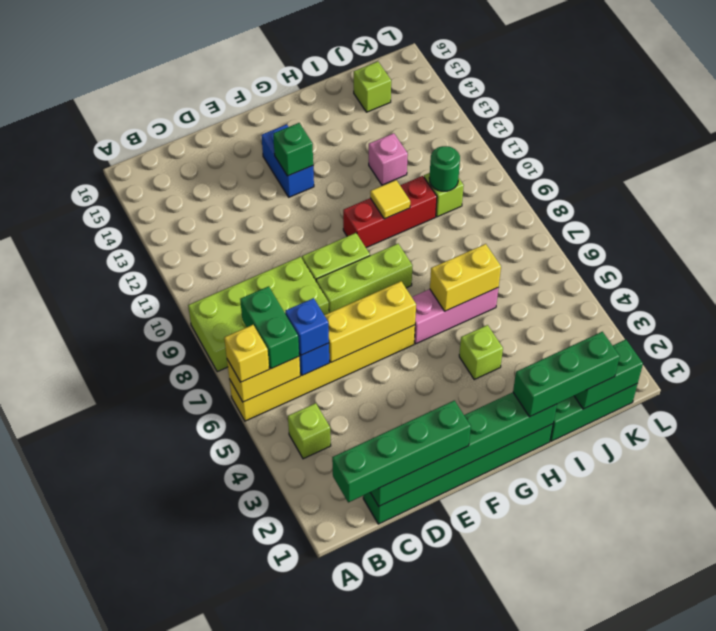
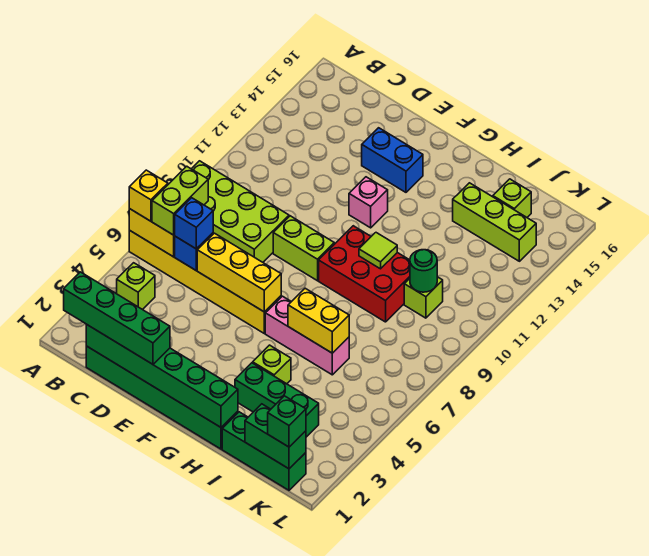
green brick B6:B7 level 3 -> lime brick B6:B7 level 3
lime brick E8:G8 level 1 -> lime brick I14:K14 level 1
blue brick F13:F14 level 1 -> blue brick E14:F14 level 1
green brick F13 level 2 -> green brick K1 level 3
red brick G10:I10 level 1 -> red brick G9:I10 level 1
green brick H1:J1 level 3 -> green brick H3:J3 level 1
yellow tile H10 level 2 -> lime tile H10 level 2
pink brick I12 level 1 -> pink brick F12 level 1

